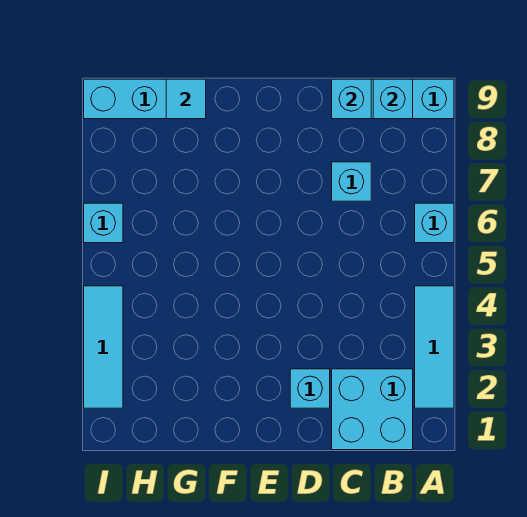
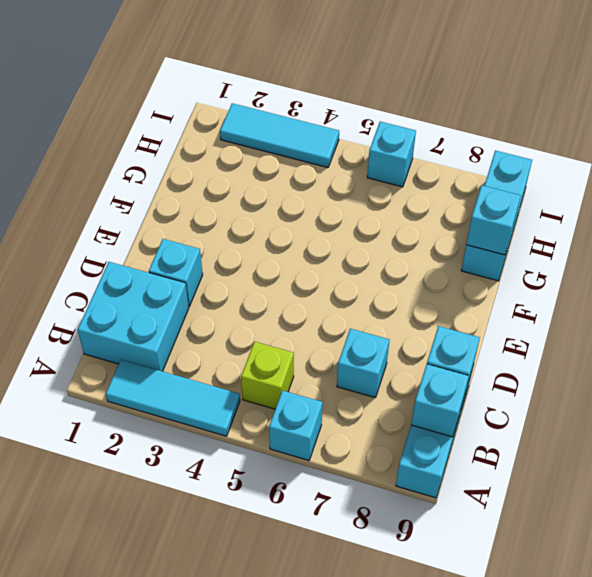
none -> lime brick B5 level 1
cyan tile G9 level 2 -> cyan brick G9 level 2

